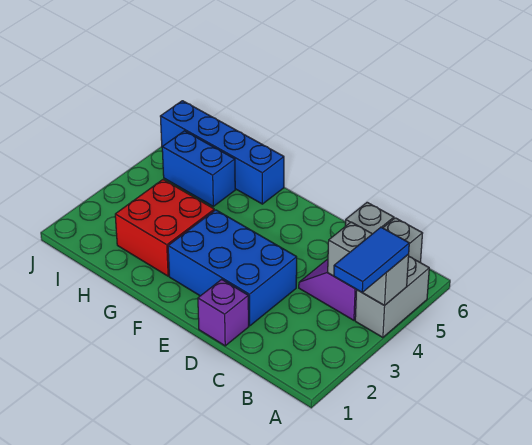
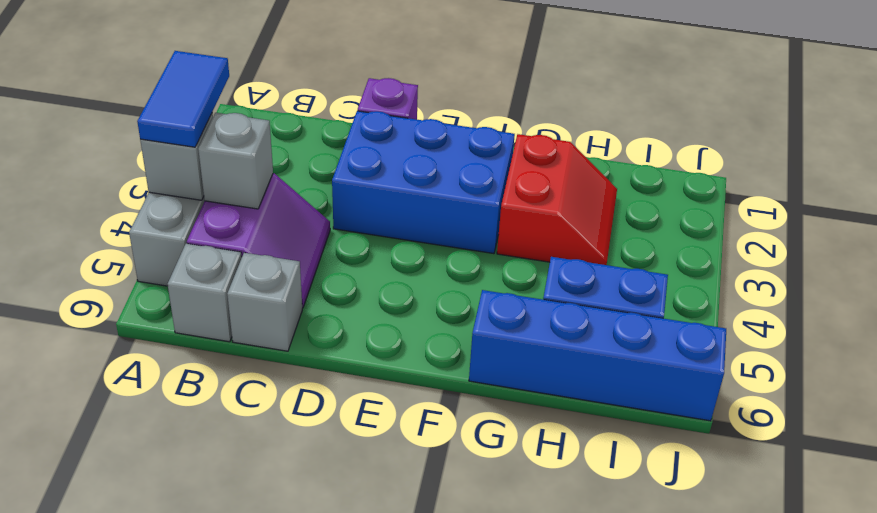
red brick G2:H3 level 1 -> red slope G2:H3 level 1 top G

